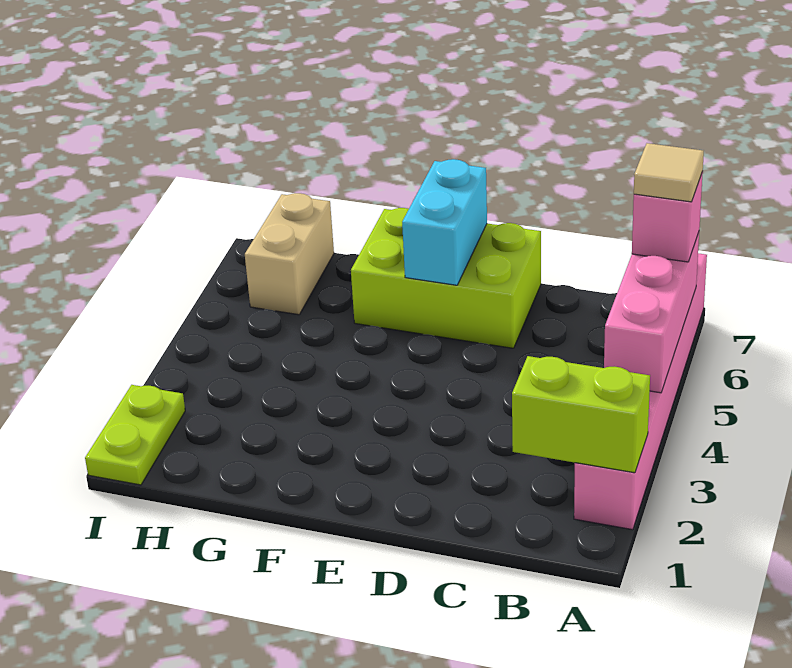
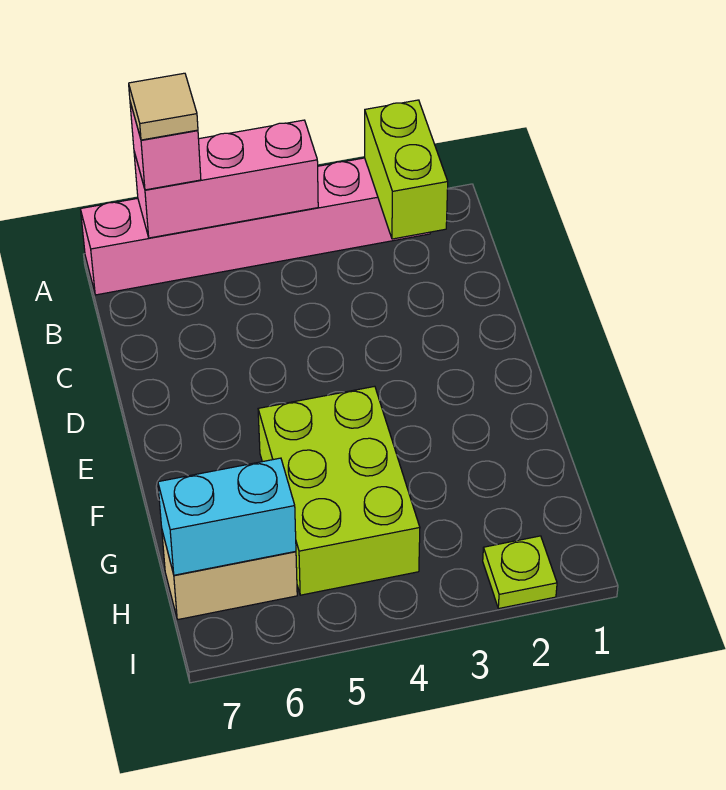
lime brick D6:F7 level 1 -> lime brick F4:H5 level 1
cyan brick E6:E7 level 2 -> cyan brick H6:H7 level 2
lime plate I1:I2 level 1 -> lime plate I2 level 1

